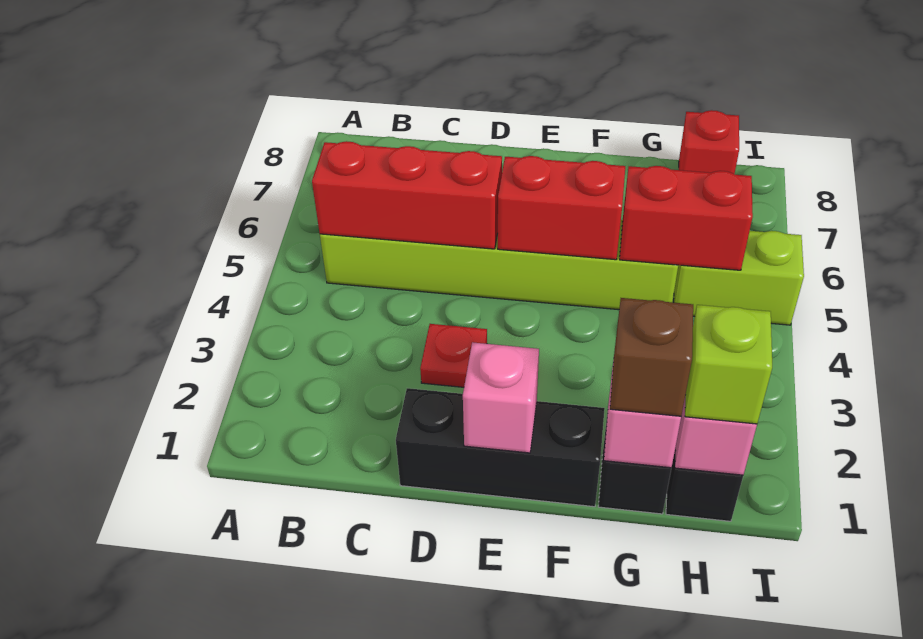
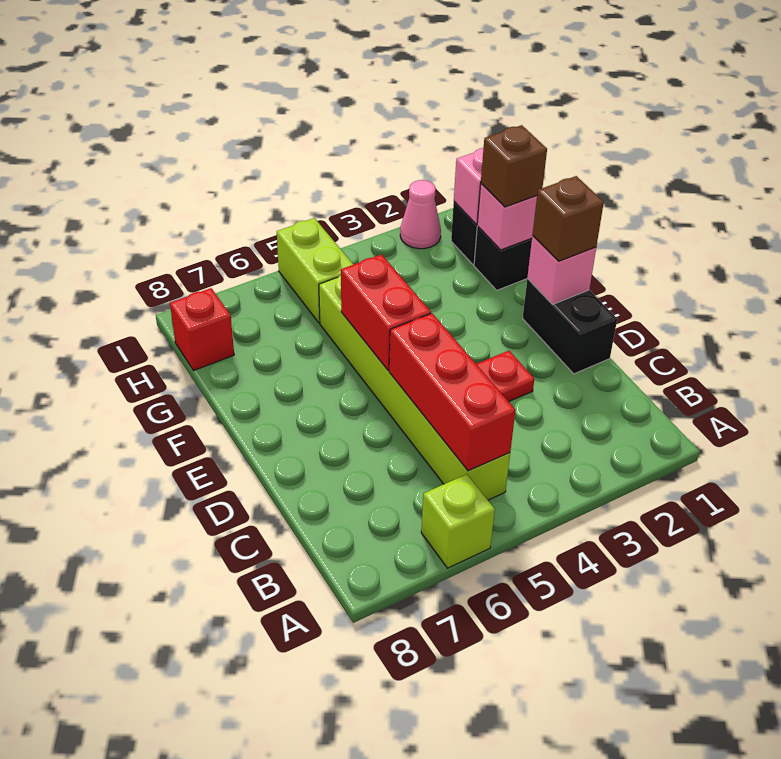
black brick D1:F1 level 1 -> black brick D1:E1 level 1
none -> brown brick E1 level 3
red brick G5:H5 level 2 -> none
lime brick H1 level 3 -> lime brick A6 level 1
none -> pink cone I2 level 1

